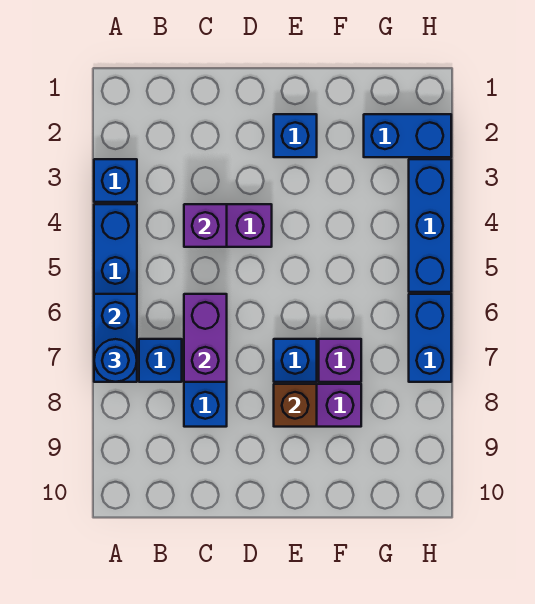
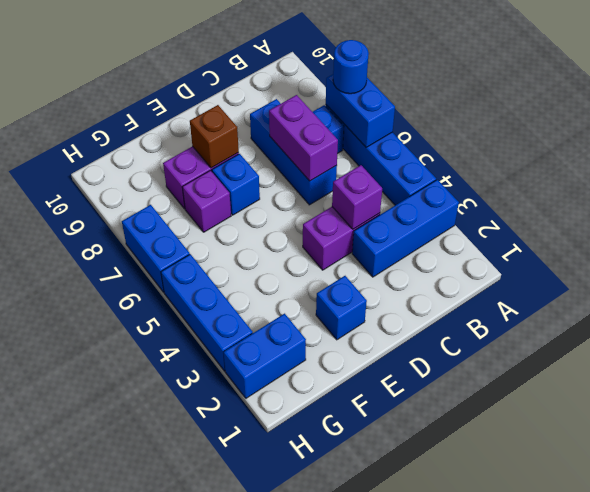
blue brick A3 level 1 -> blue brick A3:C3 level 1

